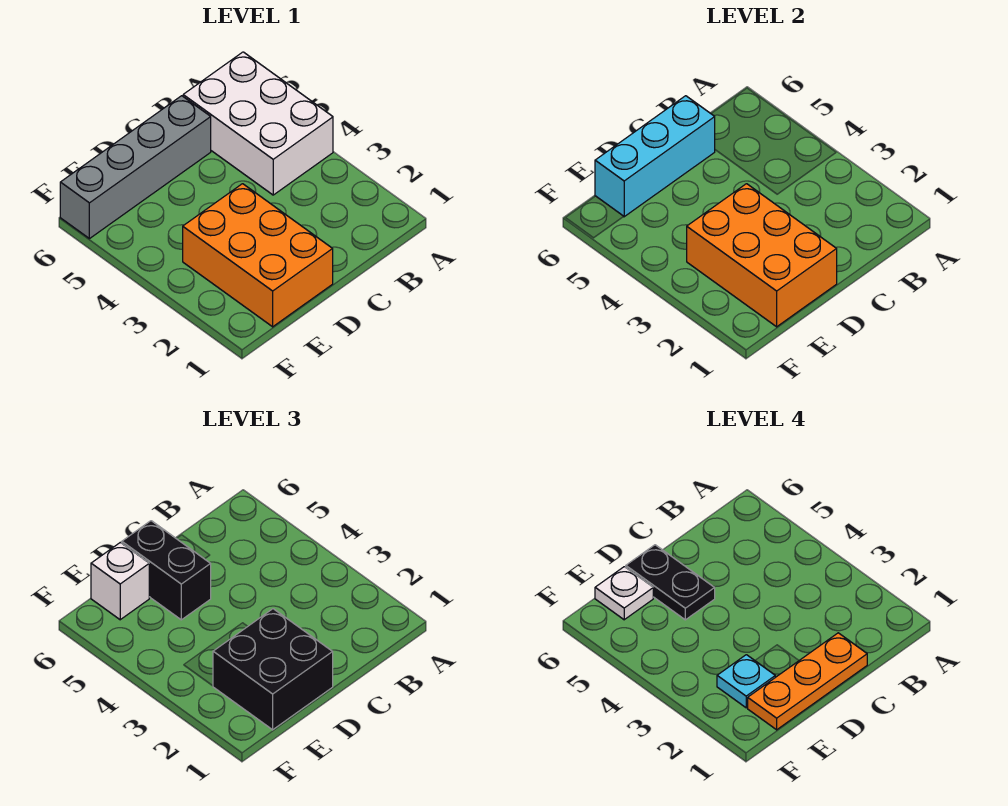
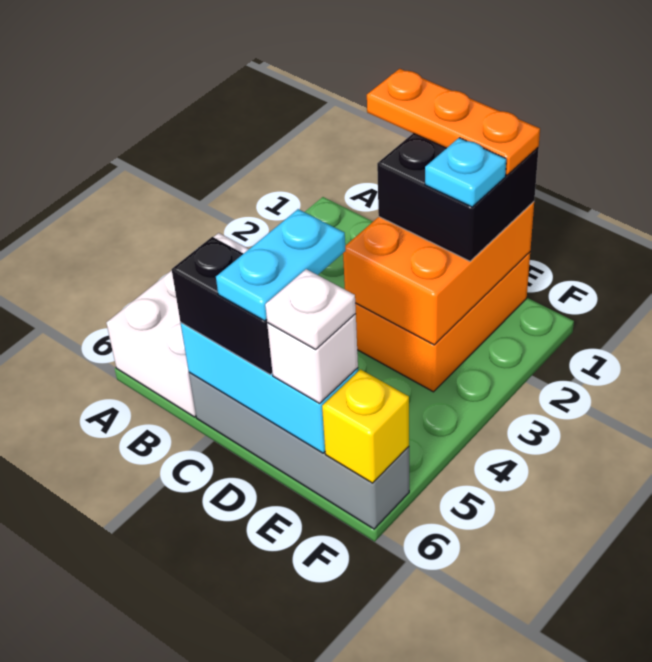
black brick D5:D6 level 3 -> black brick C6:D6 level 3
black plate D5:D6 level 4 -> cyan plate D5:D6 level 4
none -> yellow brick F6 level 2

